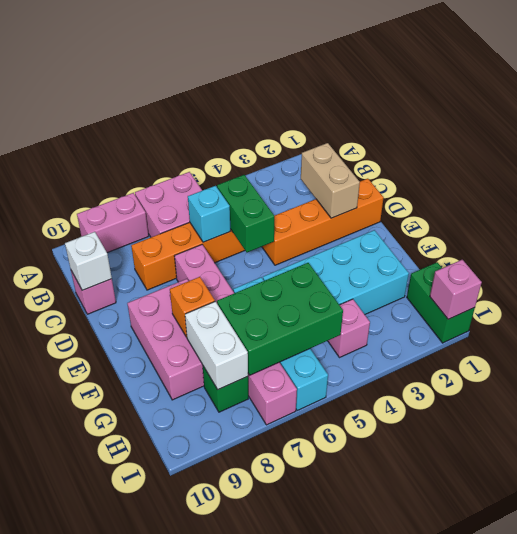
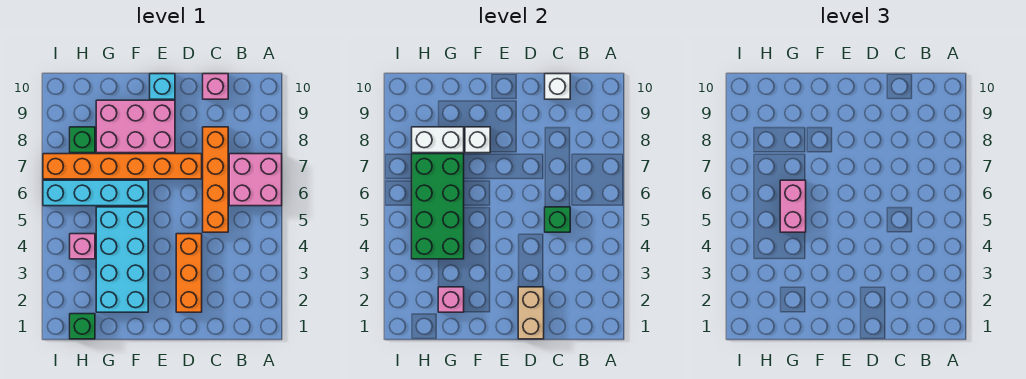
pink brick A8:A9 level 1 -> pink brick G5:G6 level 3
tan brick C2:D2 level 2 -> tan brick D1:D2 level 2
green brick C5:D5 level 2 -> green brick C5 level 2
cyan brick C6 level 2 -> cyan brick E10 level 1
orange brick D1:D4 level 1 -> orange brick D2:D4 level 1
pink brick D7:I7 level 1 -> orange brick D7:I7 level 1
orange brick F8 level 2 -> white brick F8 level 2
green brick G5:H7 level 2 -> green brick G4:H7 level 2
green brick H1:I1 level 1 -> green brick H1 level 1
pink brick I1 level 2 -> pink brick G2 level 2

